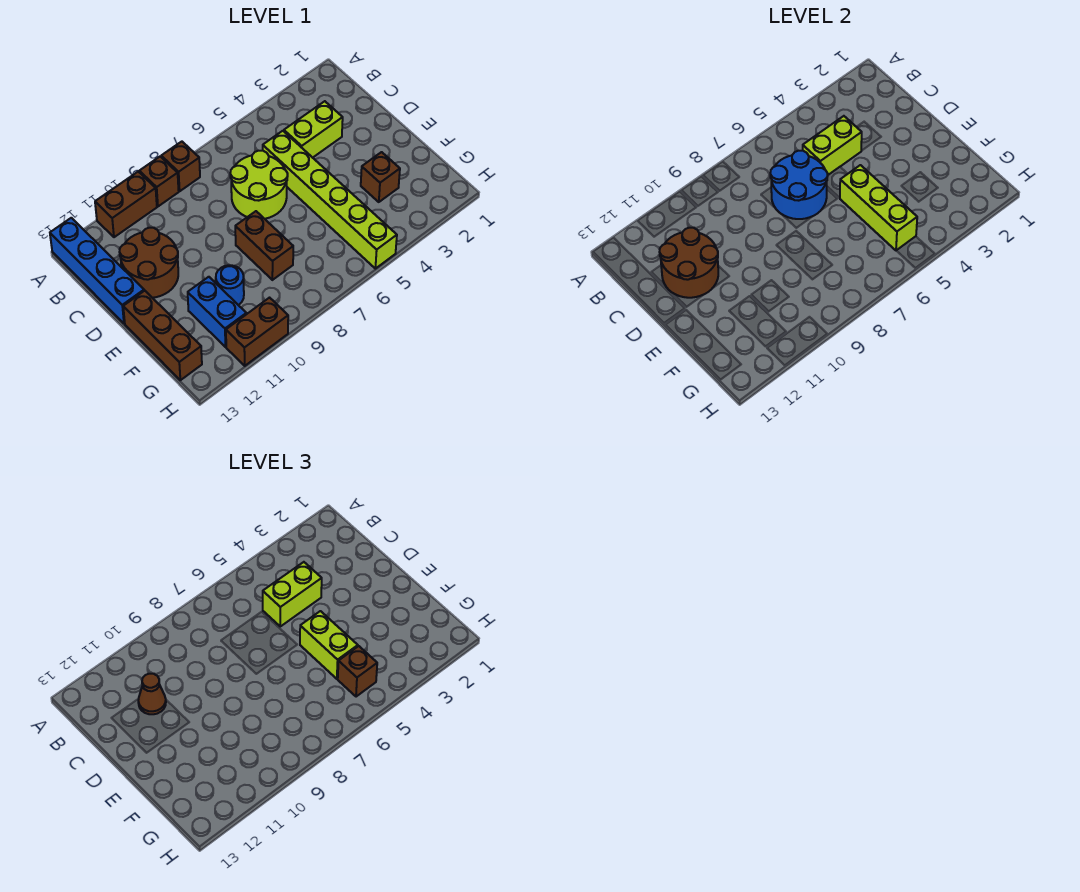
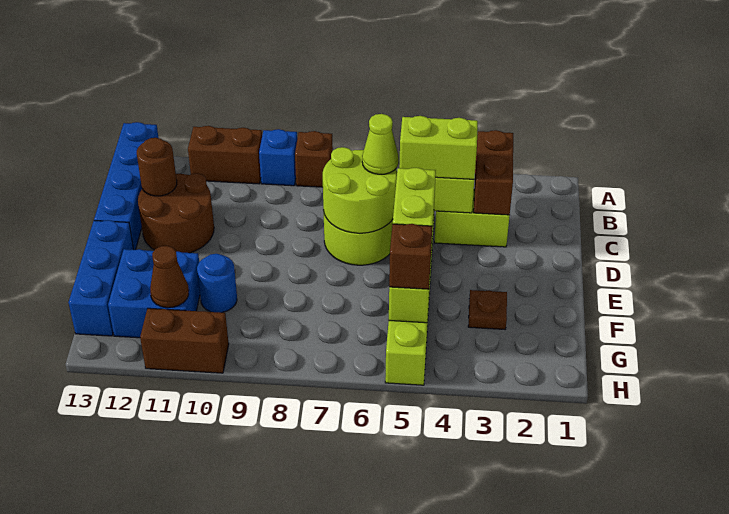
brown brick A9 level 1 -> blue brick A9 level 1
blue round brick C6:D7 level 2 -> lime round brick C6:D7 level 2
none -> lime cone C6 level 3
brown round brick C11:D12 level 2 -> brown round brick C12 level 2
brown cone C11 level 3 -> brown cone G11 level 2
brown brick E8:F8 level 1 -> brown brick B3:C3 level 2
brown brick E13:G13 level 1 -> blue brick E13:G13 level 1
brown brick F3 level 1 -> brown plate F3 level 1
blue brick F11:G11 level 1 -> blue brick F11:G12 level 1

